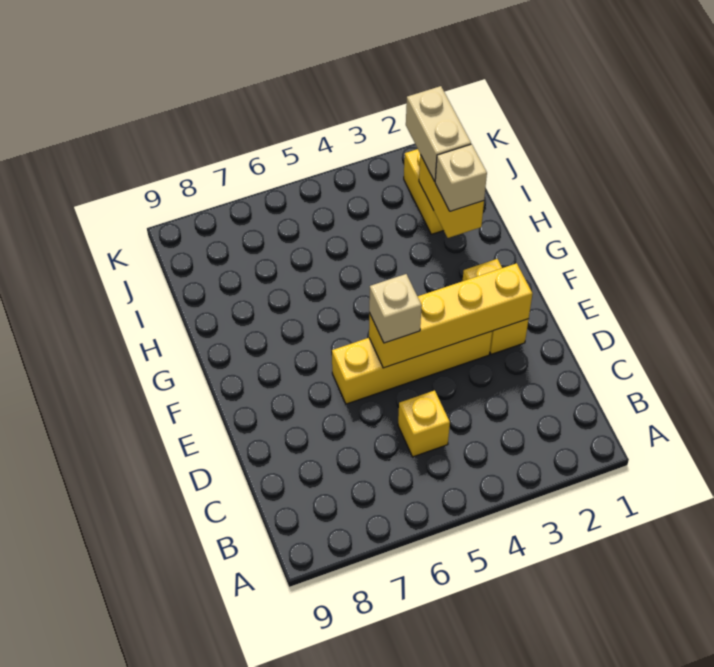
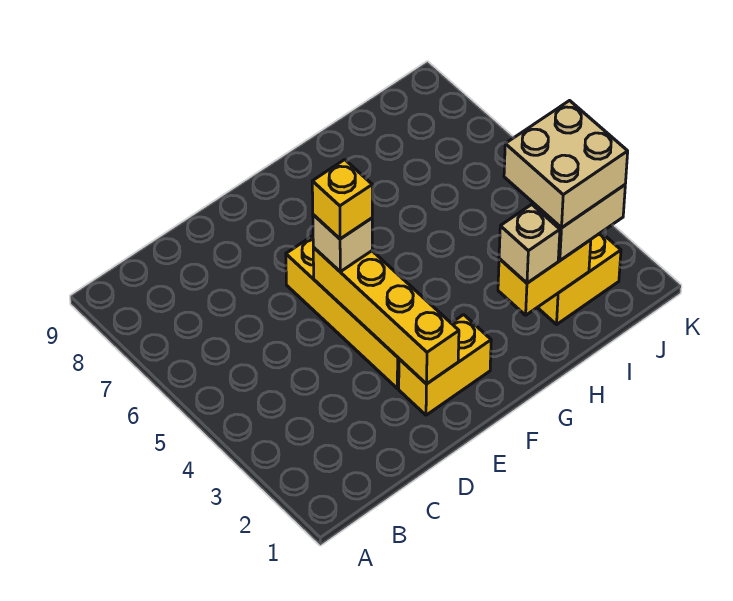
yellow brick C5 level 1 -> yellow brick E5 level 4
none -> tan brick I2:J3 level 4

